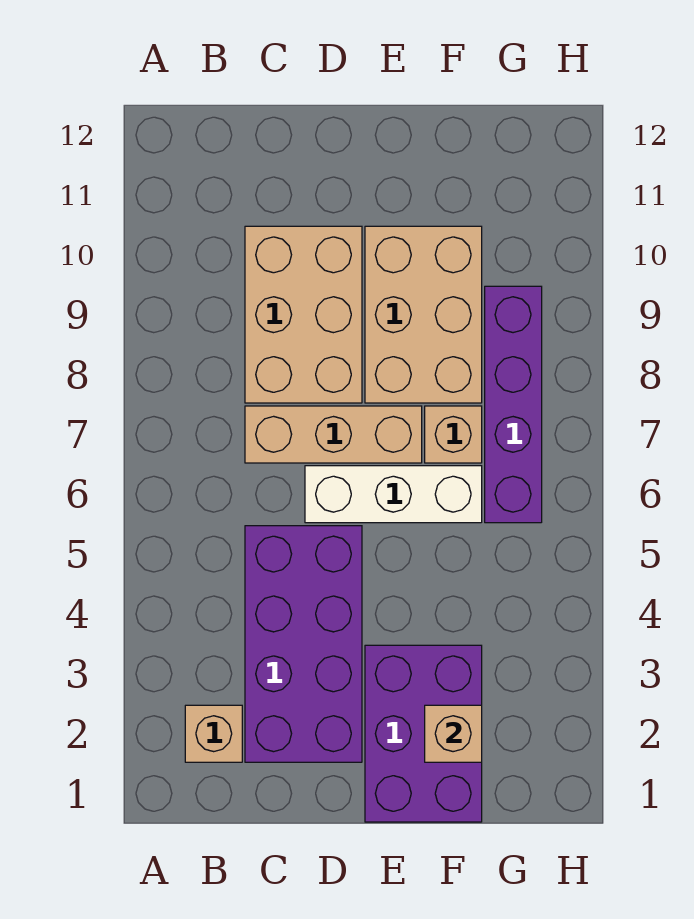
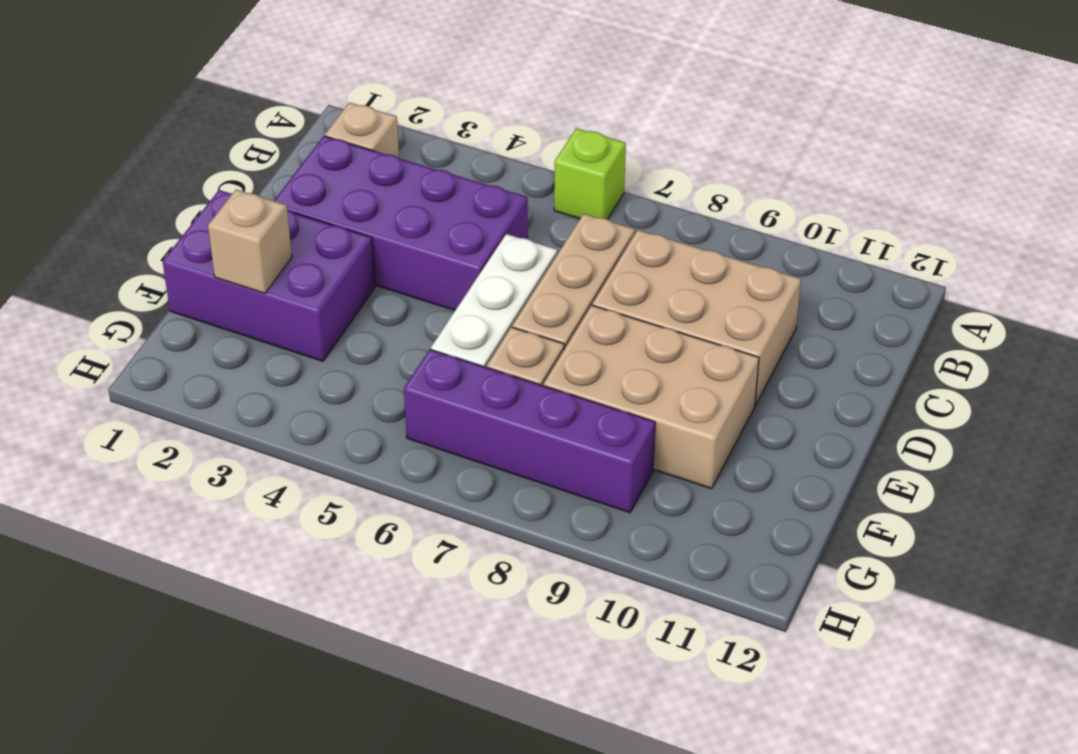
none -> lime brick A6 level 1

